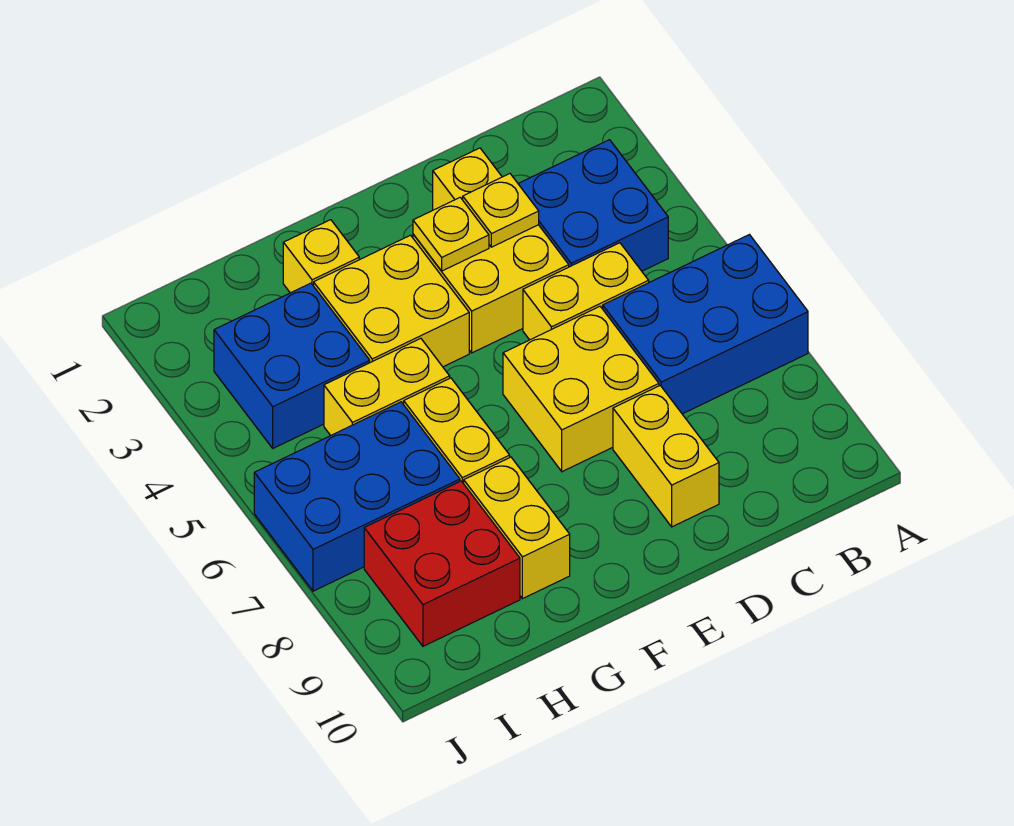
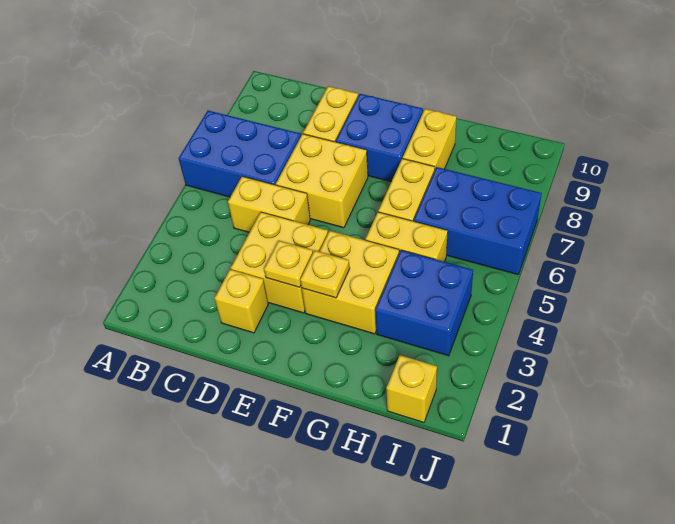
blue brick B3:C4 level 1 -> blue brick E8:F9 level 1
yellow plate D3 level 2 -> yellow plate F3 level 2
yellow brick G2 level 1 -> yellow brick I1 level 1
red brick H8:I9 level 1 -> none

